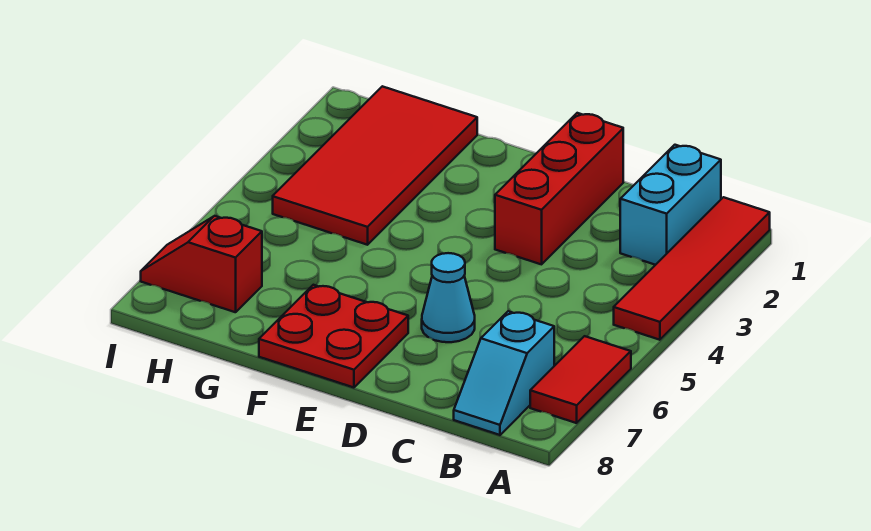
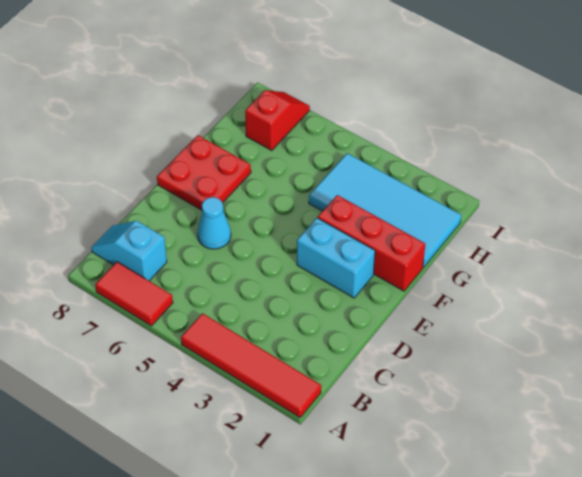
cyan brick B1:B2 level 1 -> cyan brick E2:E3 level 1
red brick D1:D3 level 1 -> red brick F1:F3 level 1
red tile G1:H4 level 1 -> cyan tile G1:H4 level 1

